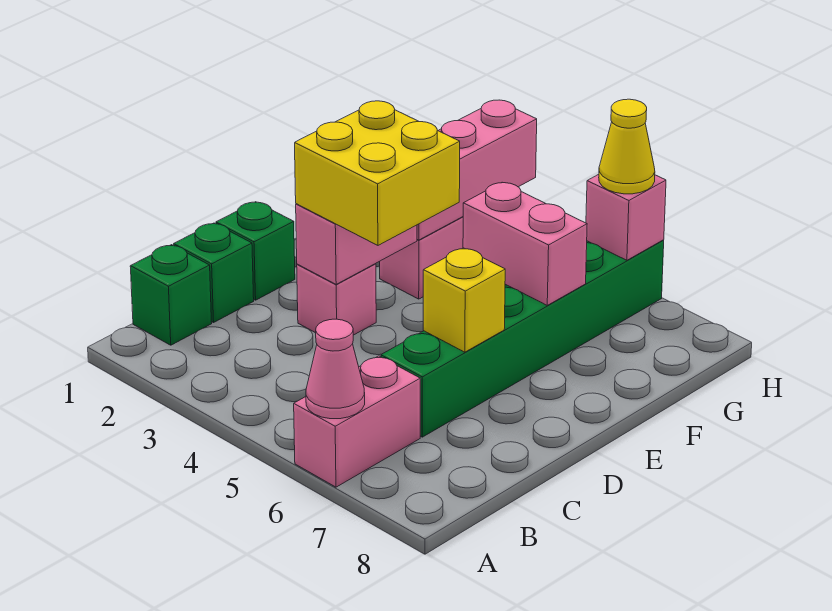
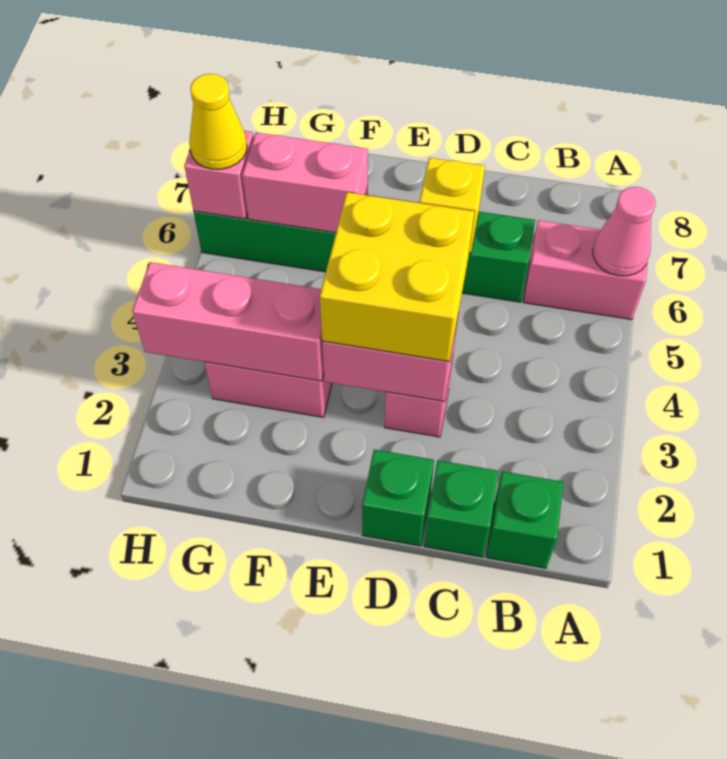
pink brick F5:F6 level 2 -> pink brick F6:G6 level 2

